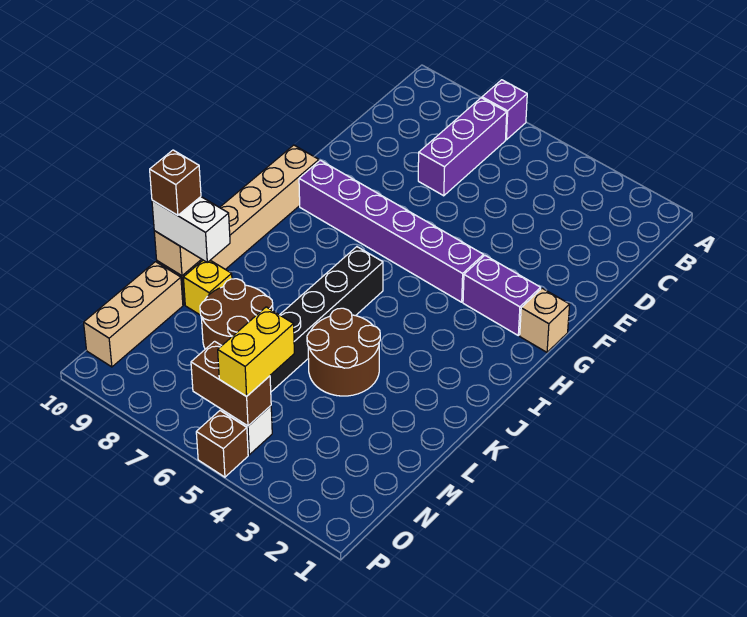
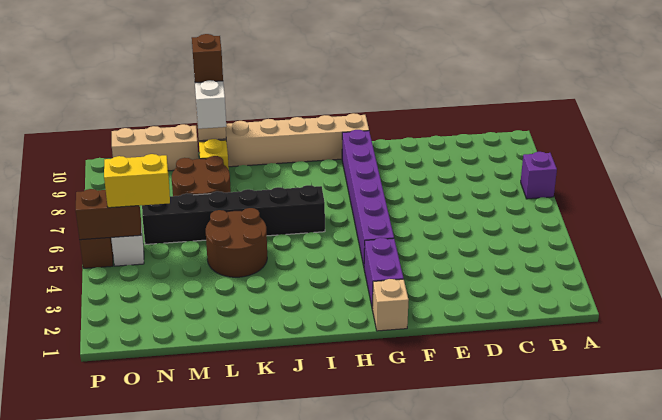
purple brick B7:D7 level 1 -> none
brown brick O5:O6 level 2 -> brown brick O5:P5 level 2

